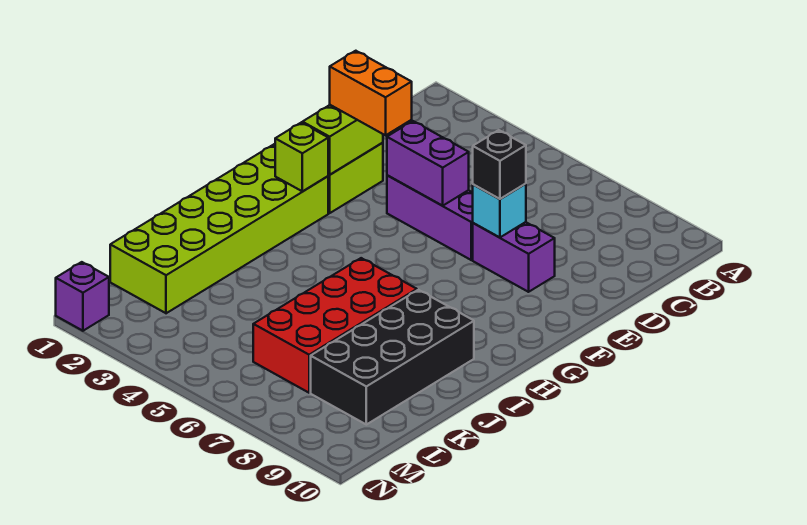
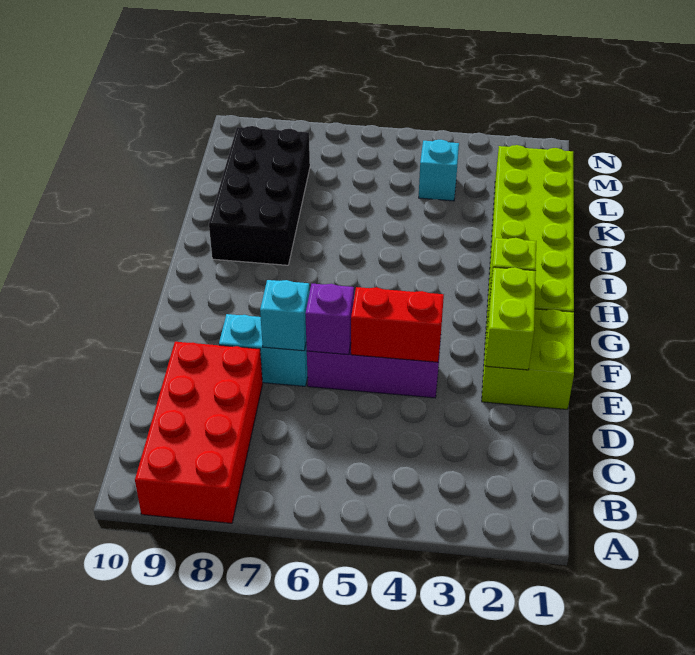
orange brick E2:E3 level 3 -> none
purple brick E4:E5 level 2 -> red brick E4:E5 level 2
purple brick E7:E8 level 1 -> cyan brick E7:E8 level 1
black brick E7 level 3 -> none
red brick I6:L7 level 1 -> red brick A8:D9 level 1
none -> cyan brick L4 level 1
purple brick N1 level 1 -> purple brick E6 level 2

